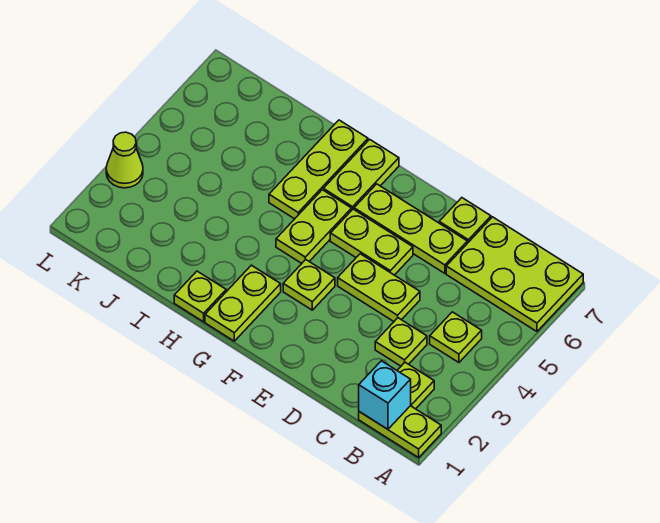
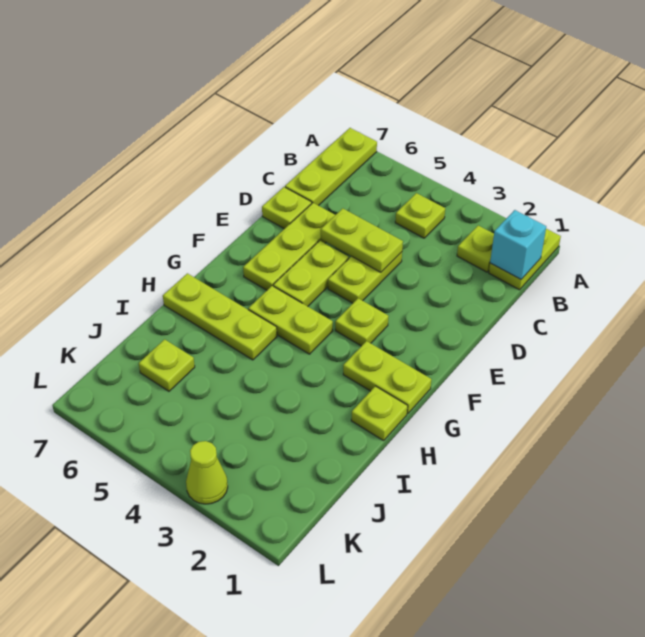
lime plate A6:C7 level 1 -> lime plate A7:C7 level 1
lime plate C3 level 1 -> lime plate J6 level 1
lime plate G6:G7 level 1 -> lime plate D4:D5 level 2

